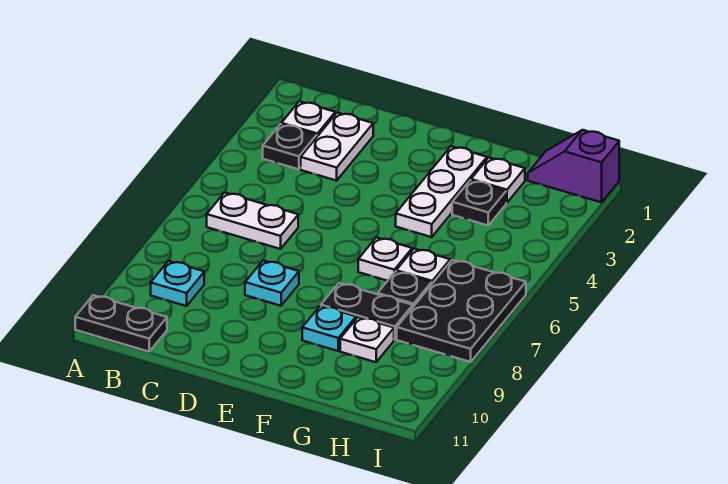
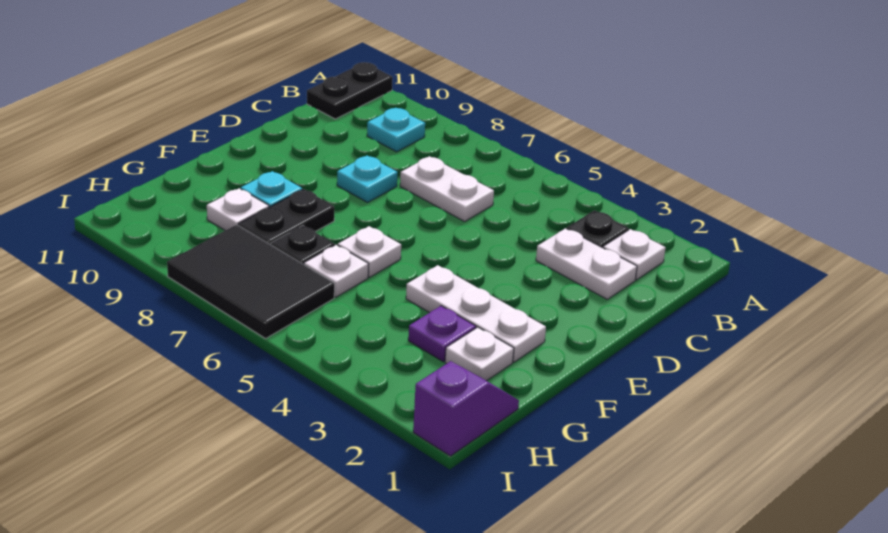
white plate B6:C6 level 1 -> white plate C6:C7 level 1
black plate G3 level 1 -> purple plate G3 level 1
black plate H6:I8 level 1 -> black tile H6:I8 level 1

